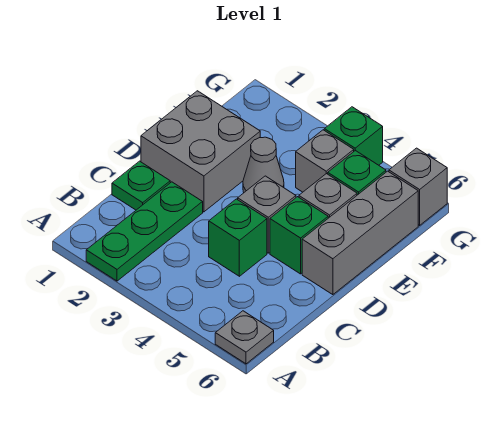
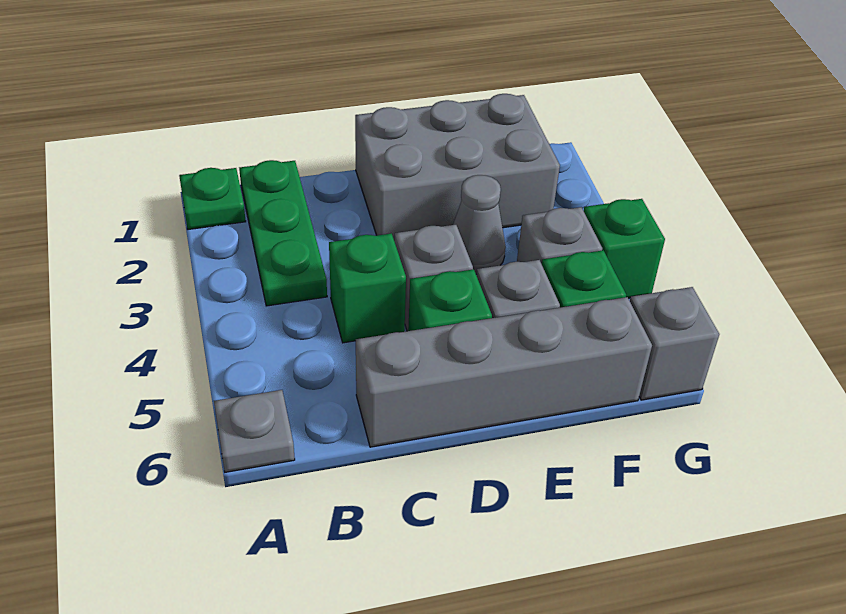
green plate A2:C2 level 1 -> green plate B1:B3 level 1
green plate C1 level 1 -> green plate A1 level 1
grey brick D1:E2 level 1 -> grey brick D1:F2 level 1
grey brick D6:F6 level 1 -> grey brick C6:F6 level 1

